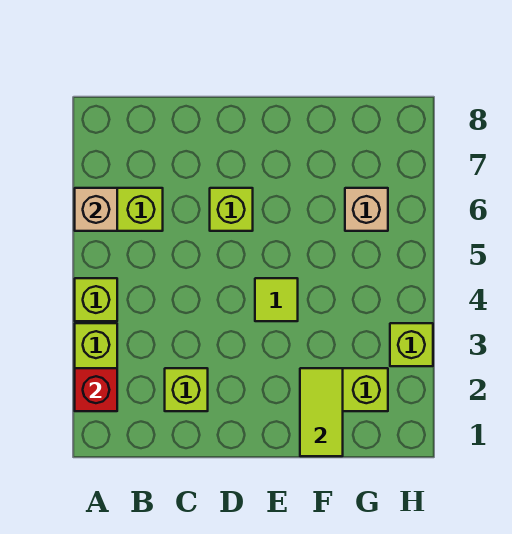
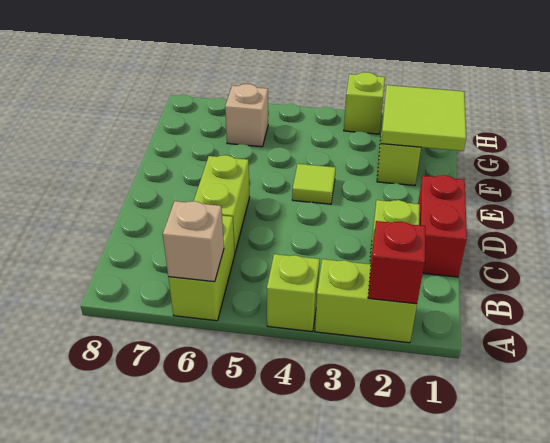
none -> red brick C1:D1 level 1
lime brick D6 level 1 -> lime brick C6:D6 level 1
lime tile F1:F2 level 2 -> lime tile F1:G2 level 2

